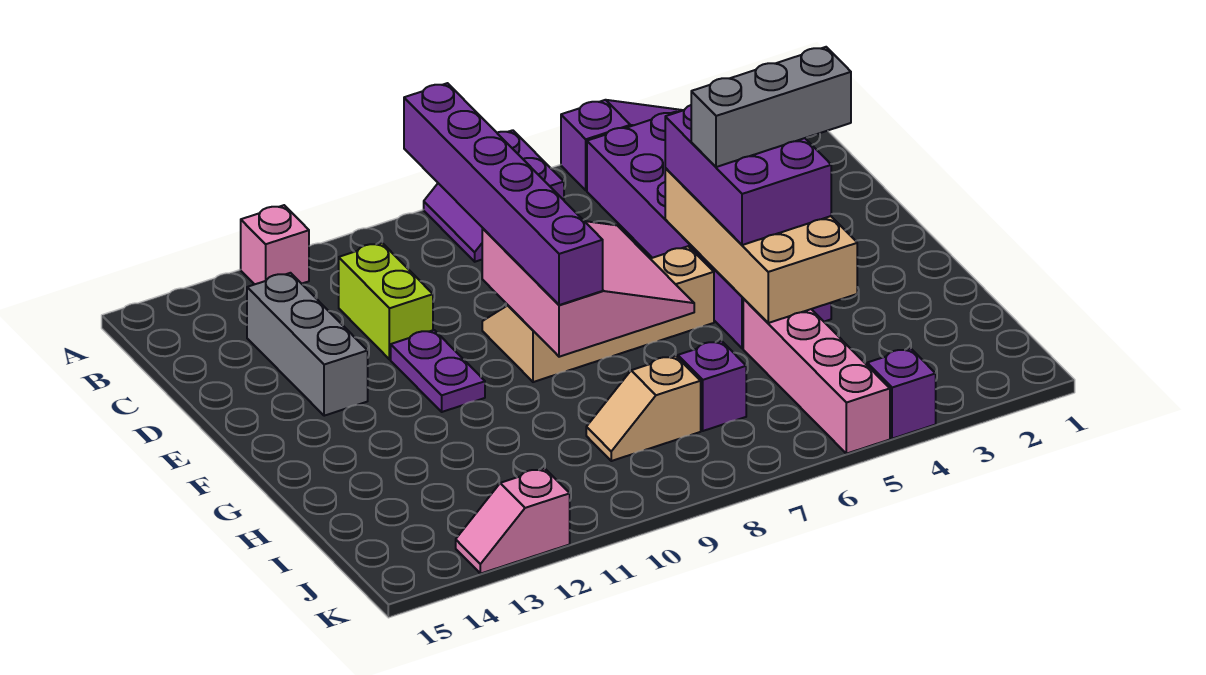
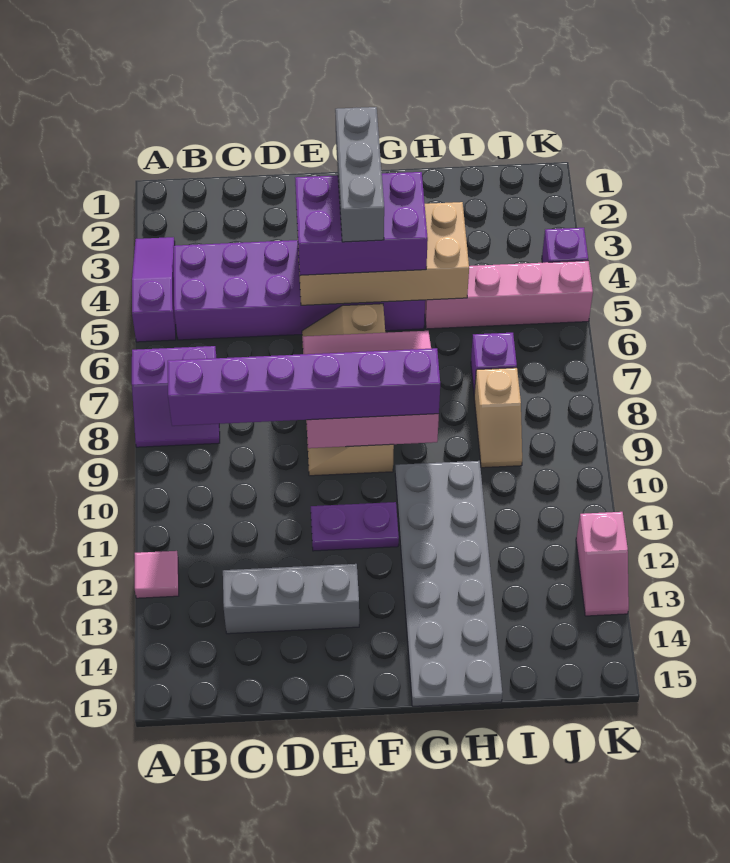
pink brick A12 level 1 -> pink tile A12 level 1
lime brick C11:D11 level 1 -> none
none -> grey plate G10:H15 level 1

